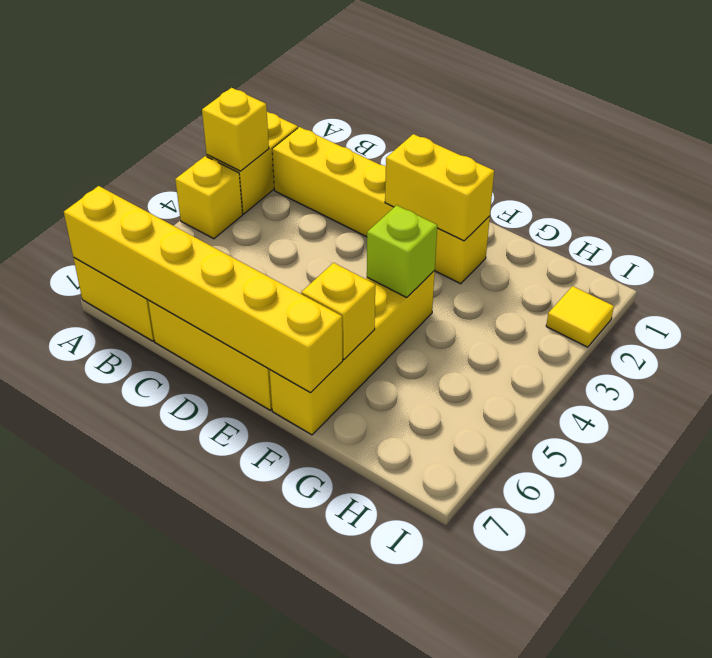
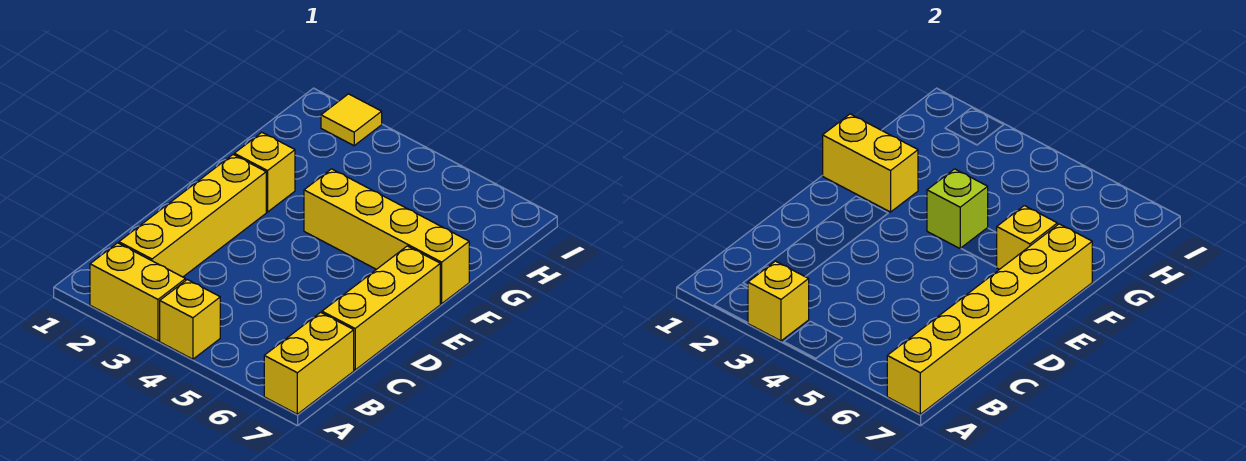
yellow brick E2:F2 level 2 -> yellow brick F1:F2 level 2

